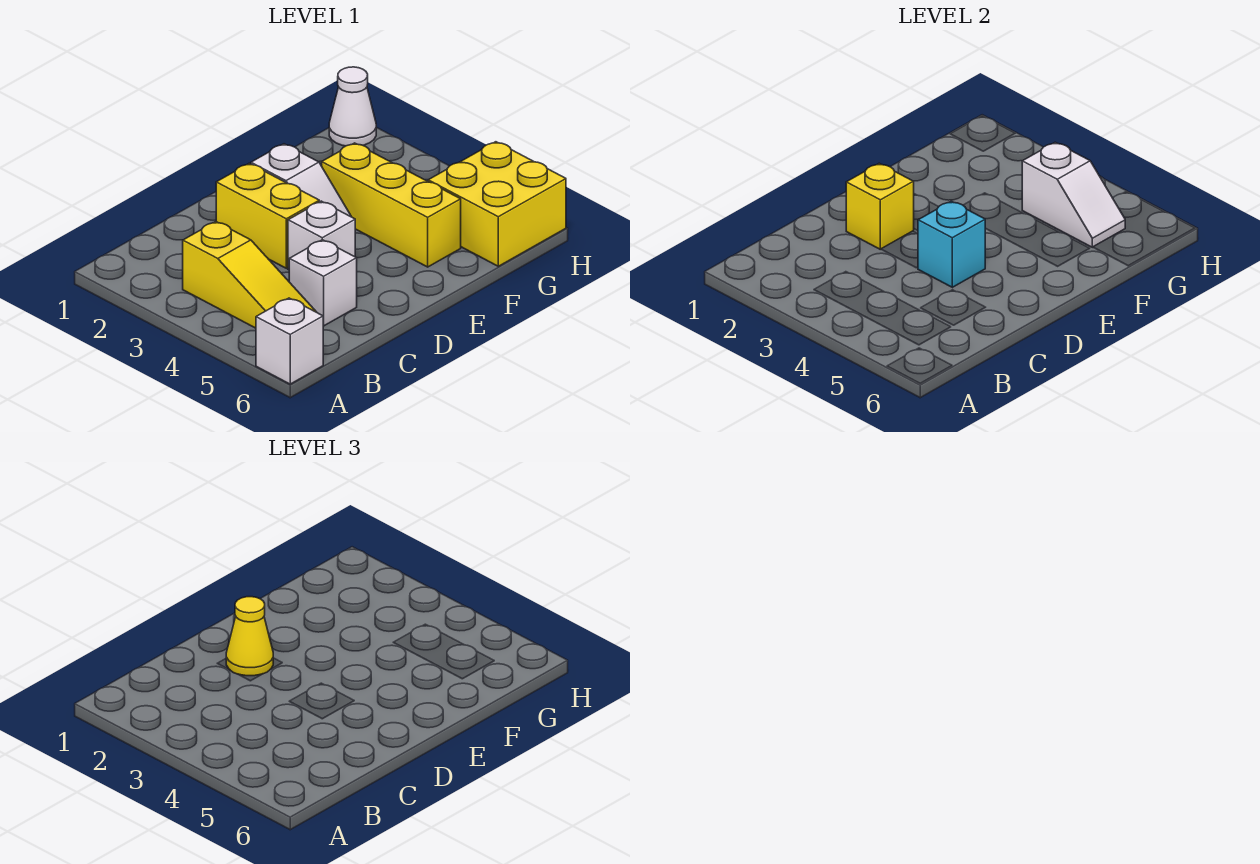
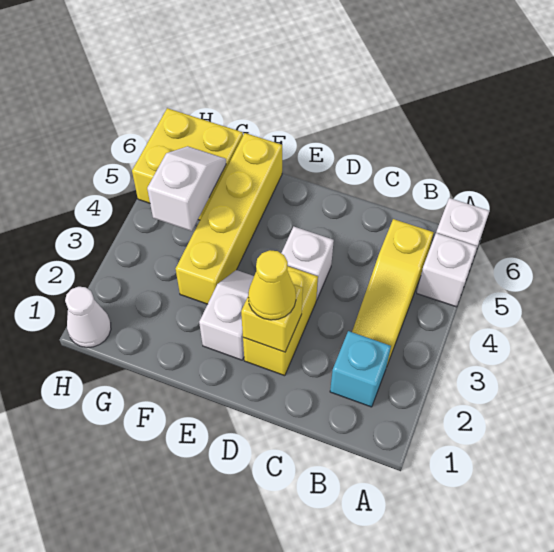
yellow slope B3:B5 level 1 top 3 -> yellow slope B3:B5 level 1 top 5
white brick C5 level 1 -> white brick A5 level 1
cyan brick D4 level 2 -> cyan brick B2 level 1
yellow brick F3:F5 level 1 -> yellow brick F3:F6 level 1

